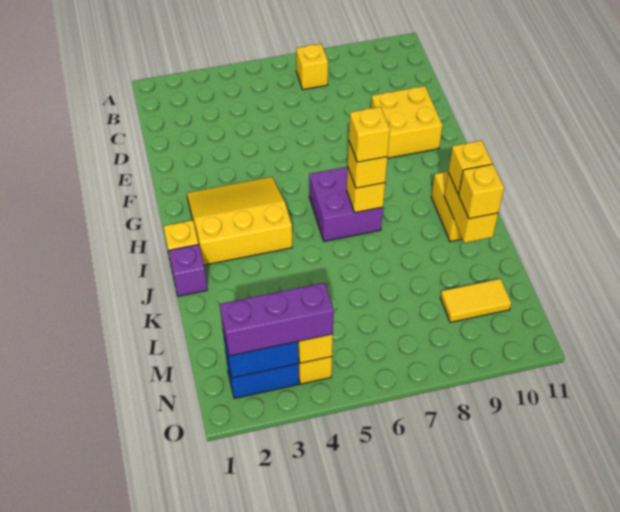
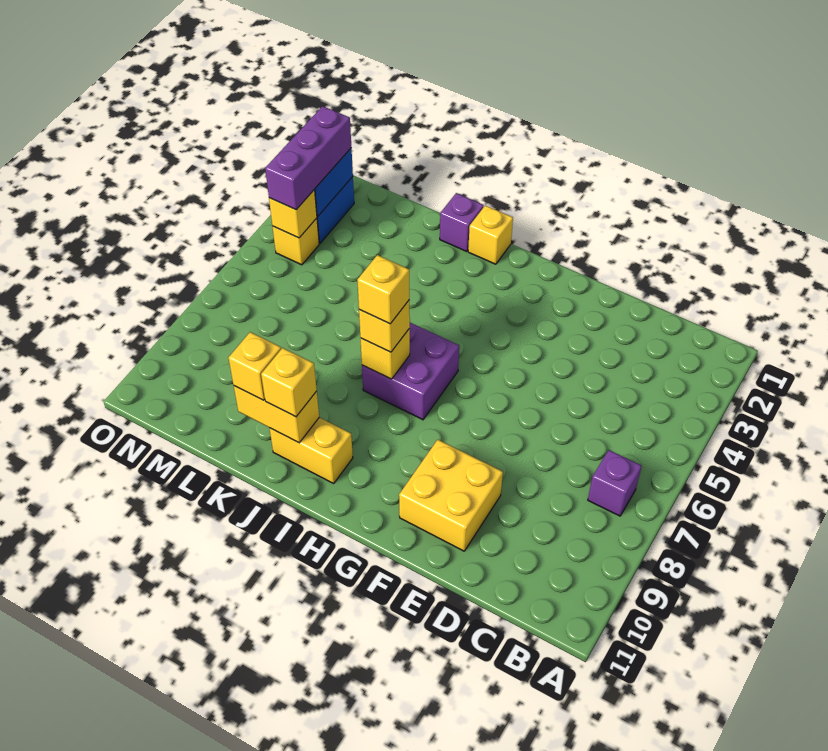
yellow brick B7 level 1 -> purple brick B7 level 1
yellow slope G2:I4 level 1 top I -> none
yellow tile M9:M10 level 1 -> none

